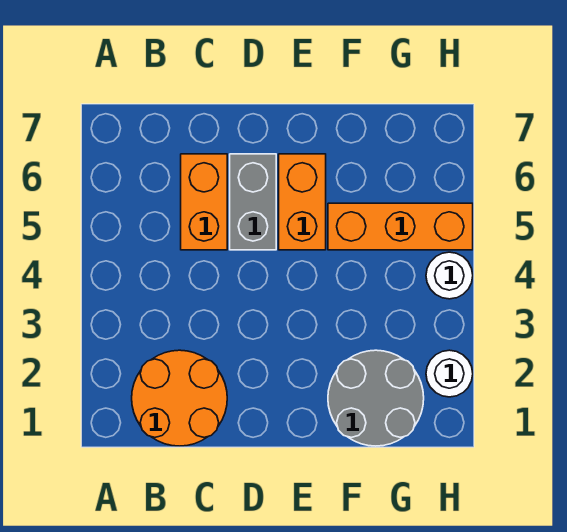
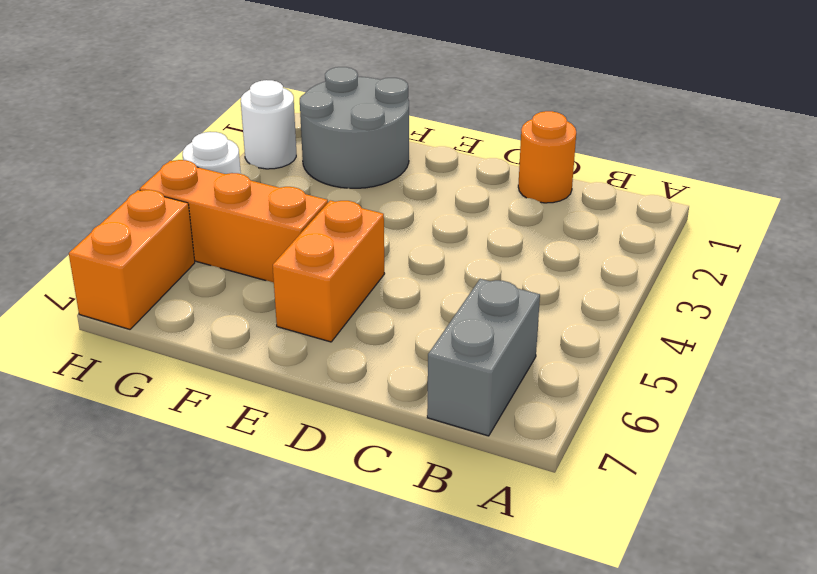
orange round brick B1:C2 level 1 -> orange round brick C1 level 1
orange brick C5:C6 level 1 -> orange brick H6:H7 level 1
grey brick D5:D6 level 1 -> grey brick B6:B7 level 1

